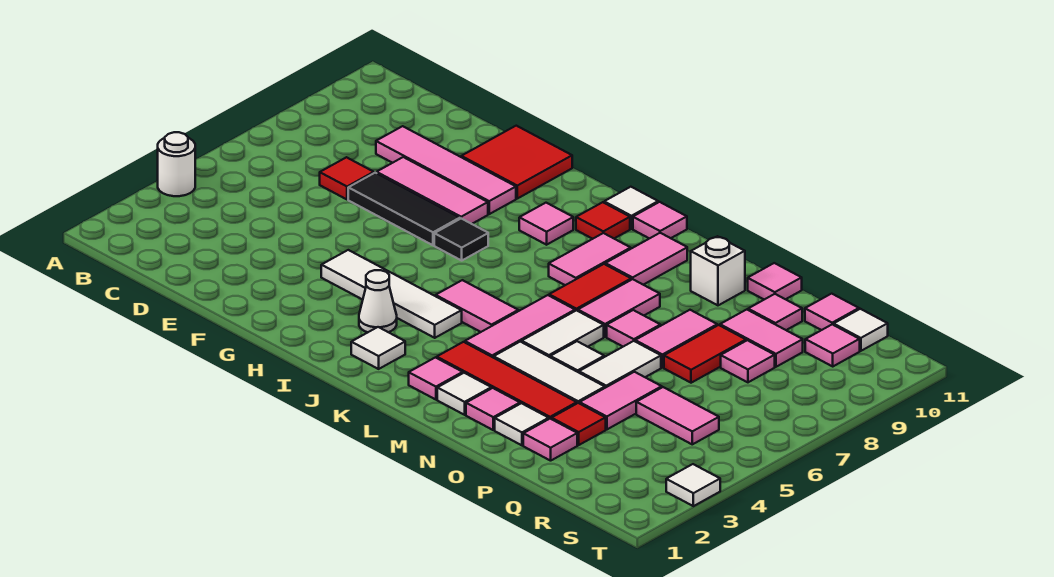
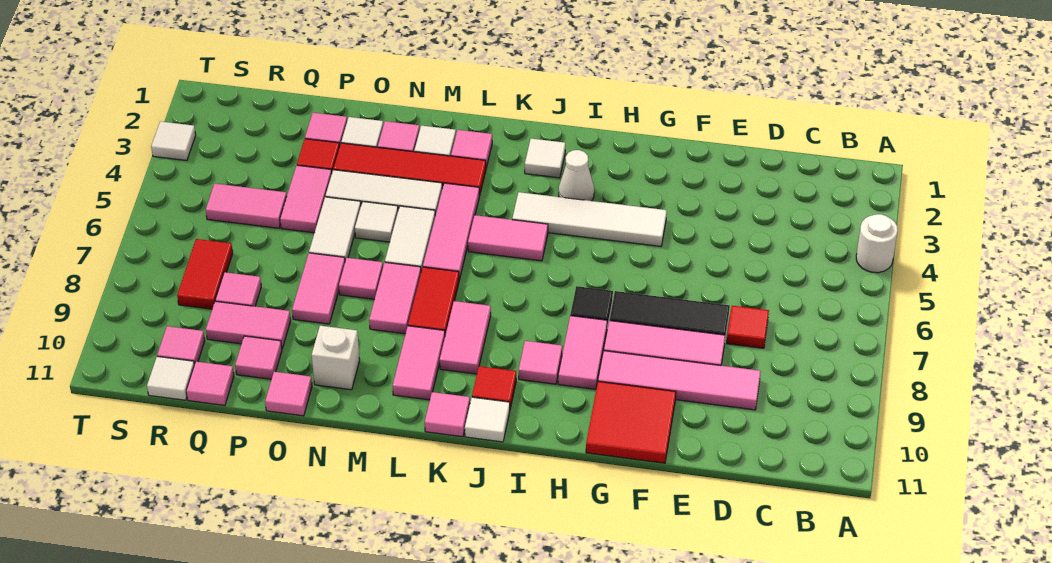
none -> pink tile H8:H9 level 1
red tile P7:P8 level 1 -> red tile R7:R8 level 1

